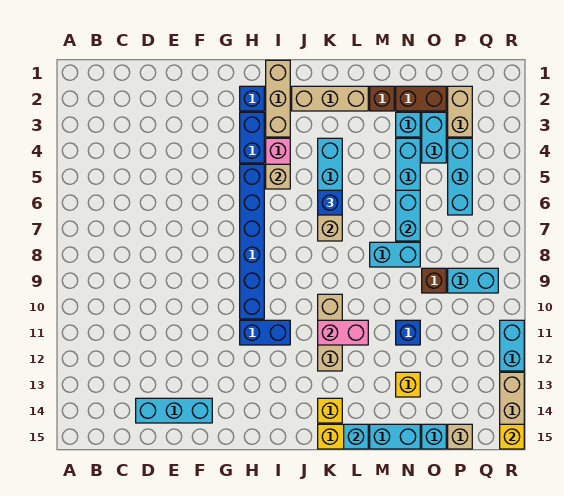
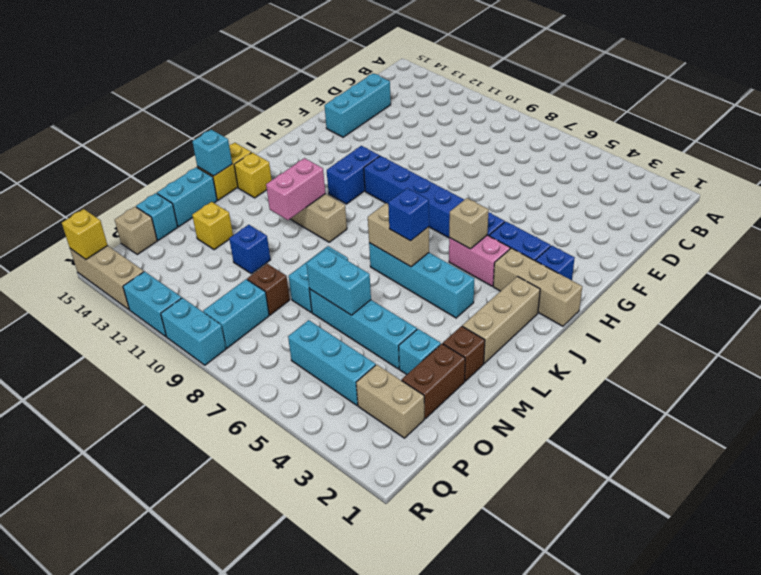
cyan brick O3:O4 level 1 -> cyan brick R9:R10 level 1

